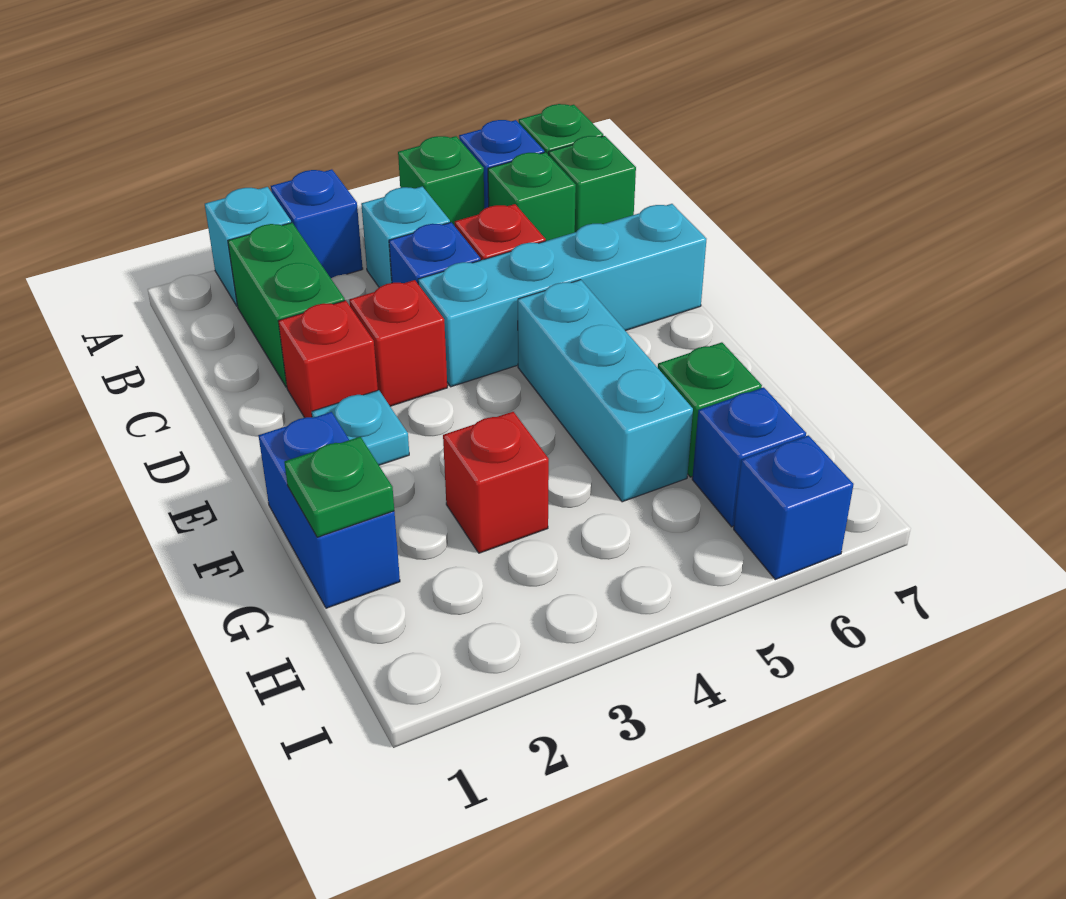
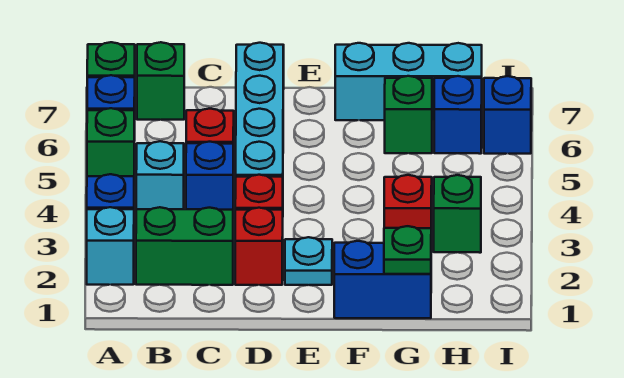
green brick B6 level 1 -> green brick H3 level 1
cyan brick E5:G5 level 1 -> cyan brick F7:H7 level 1

